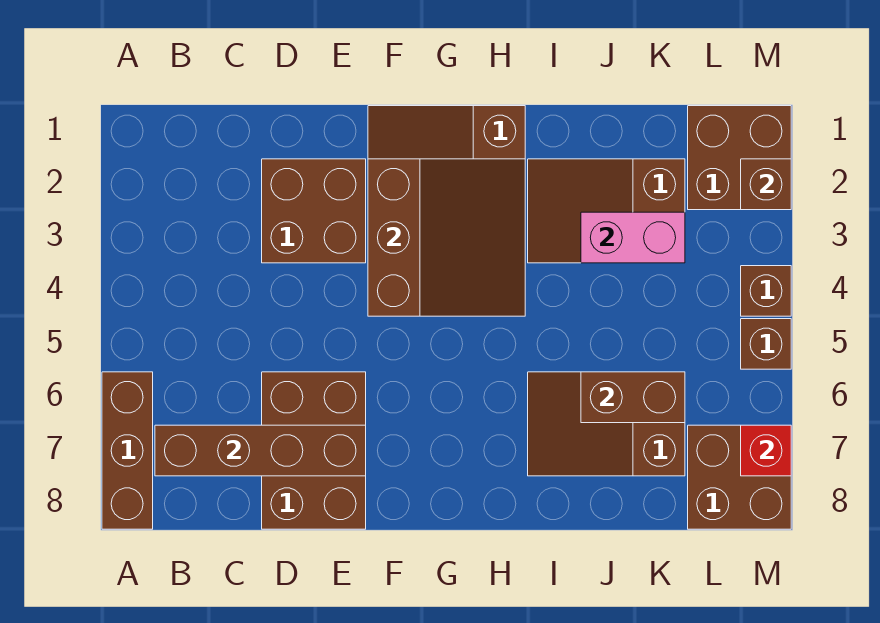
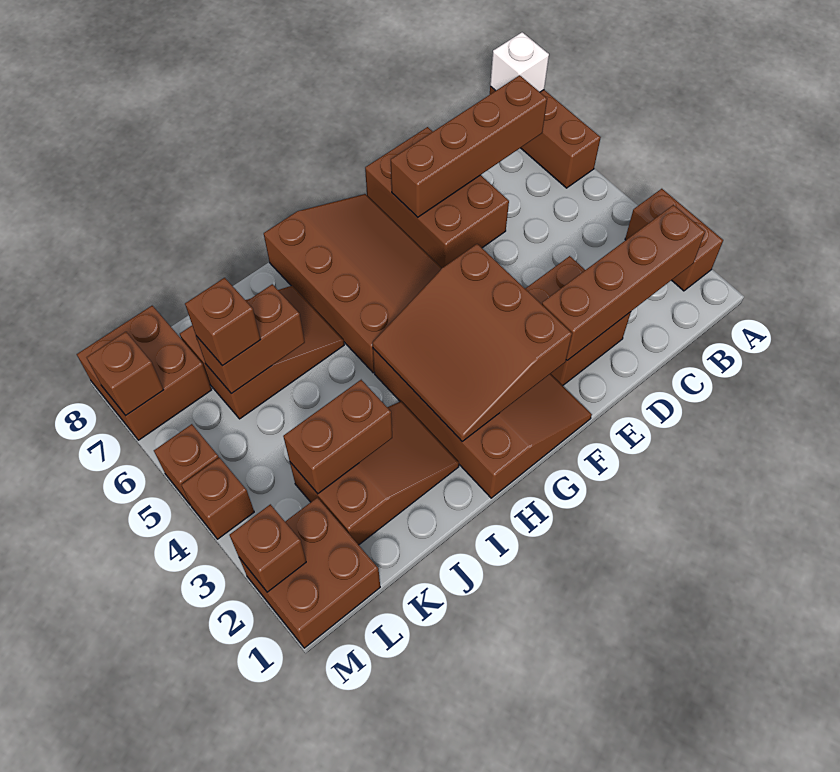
none -> brown brick A2:A3 level 1
none -> white brick A8 level 2
none -> brown brick B2:E2 level 2
none -> brown slope F5:H8 level 1 top H
pink brick J3:K3 level 2 -> brown brick J3:K3 level 2
none -> brown brick K6 level 3
red brick M7 level 2 -> brown brick M7 level 2

